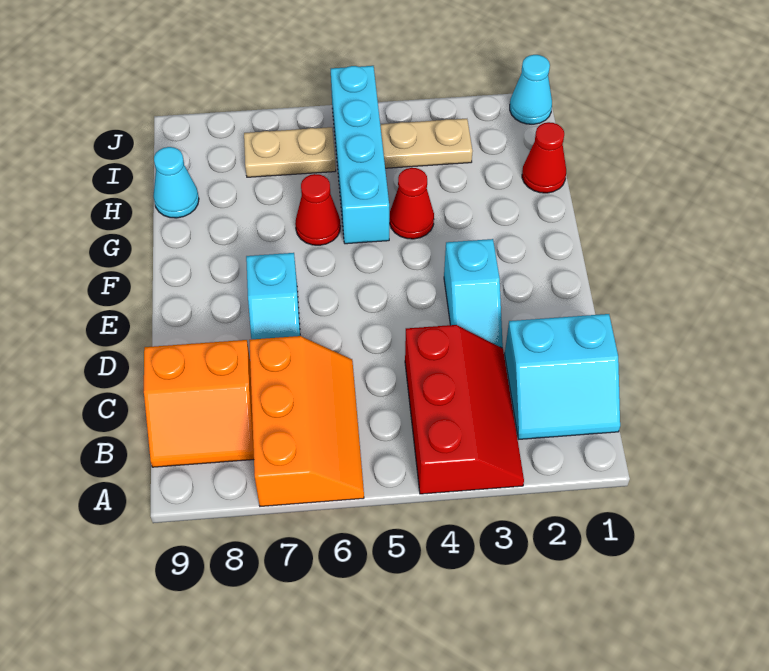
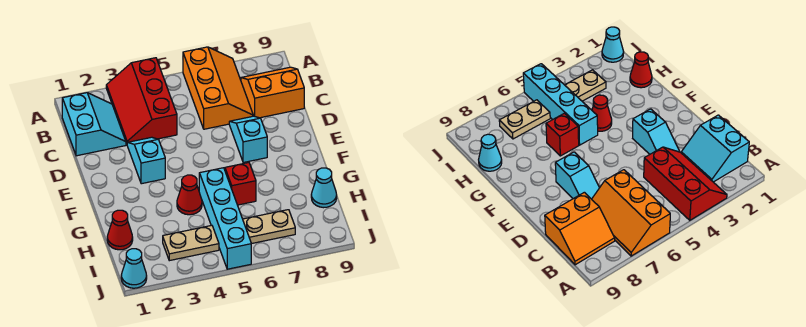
orange slope A6:C7 level 1 top 7 -> orange slope A6:C7 level 1 top 6
cyan slope B1:C2 level 1 top C -> cyan slope B1:C2 level 1 top 1
red cone G6 level 1 -> red brick G6 level 1

